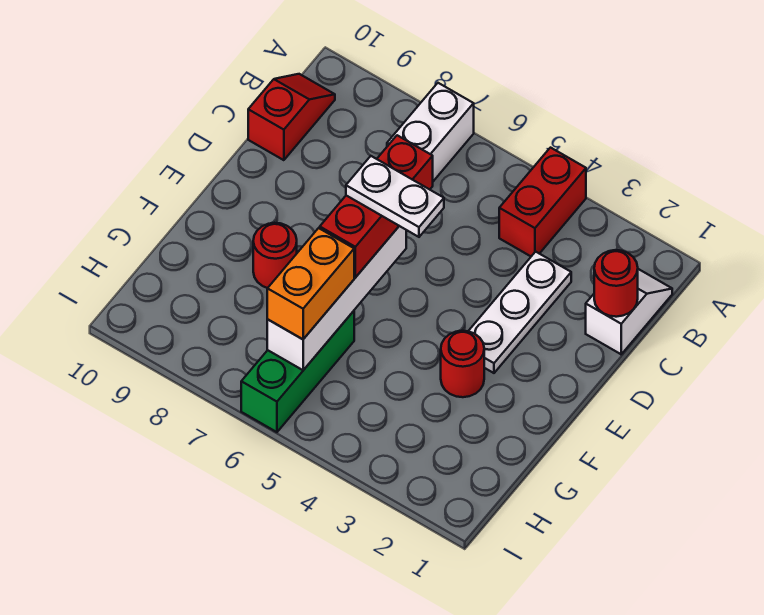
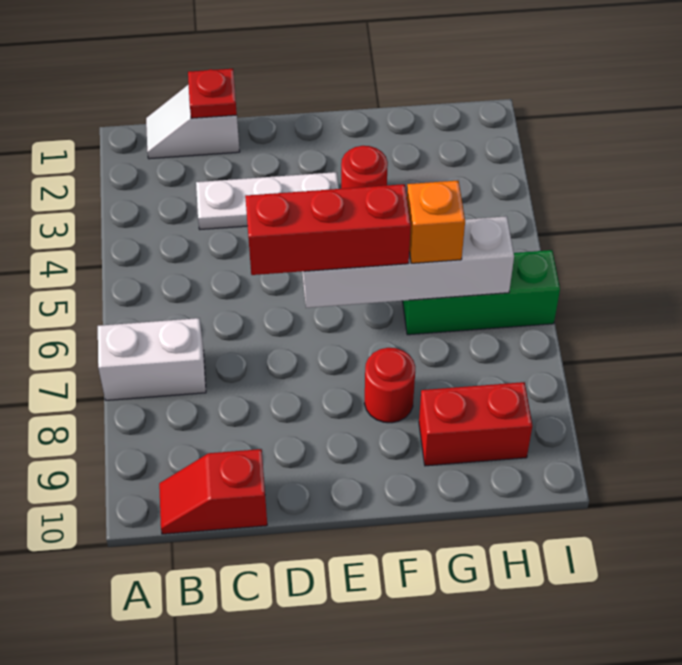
red brick A4:B4 level 1 -> red brick G9:H9 level 1
red round brick C1 level 2 -> red plate C1 level 2
white plate E5:E6 level 4 -> none
orange brick G6:H6 level 3 -> orange brick G6 level 3

